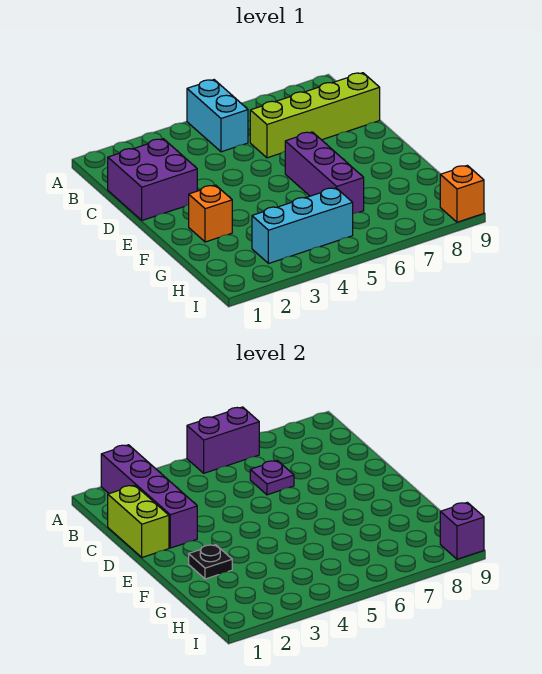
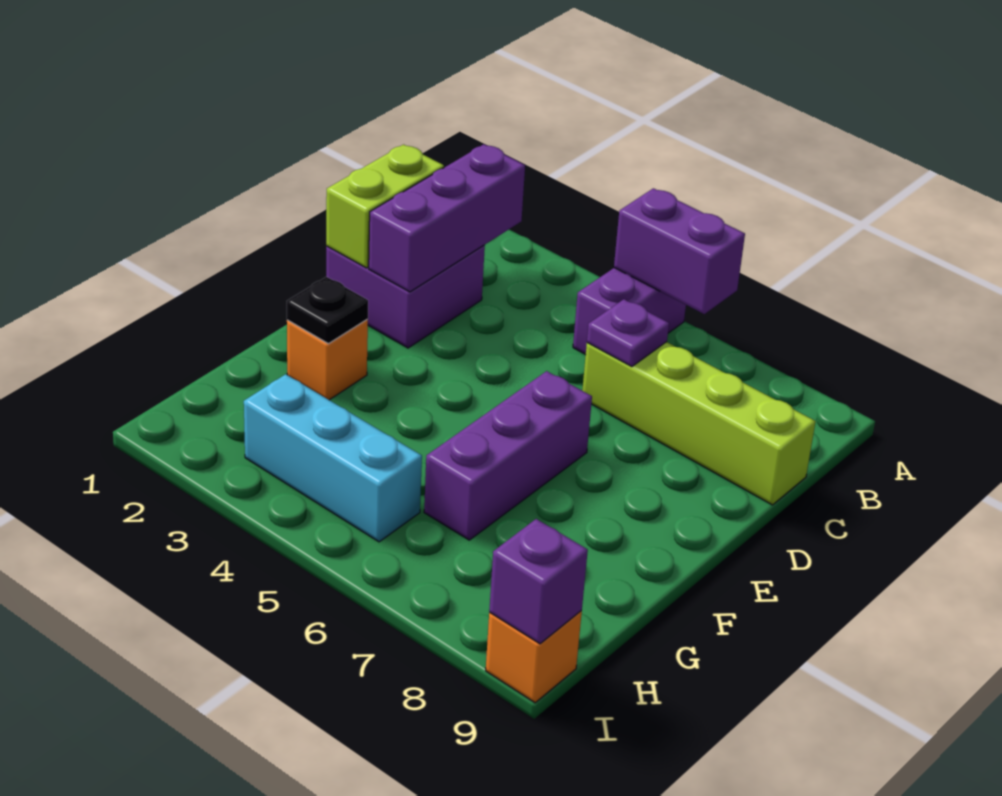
purple brick A2:D2 level 2 -> purple brick B2:D2 level 2
cyan brick A5:B5 level 1 -> purple brick A5:B5 level 1

